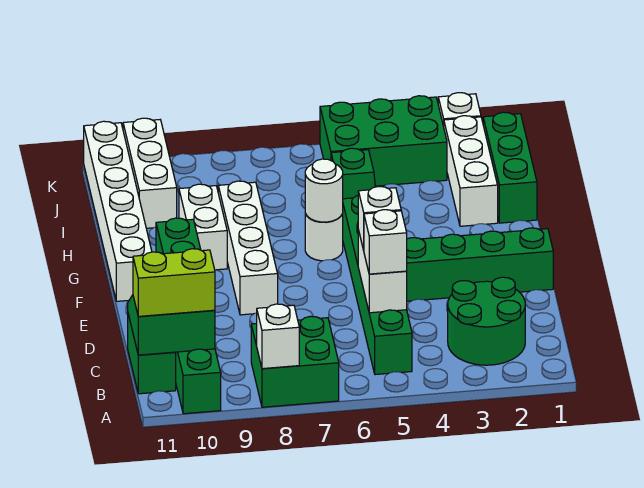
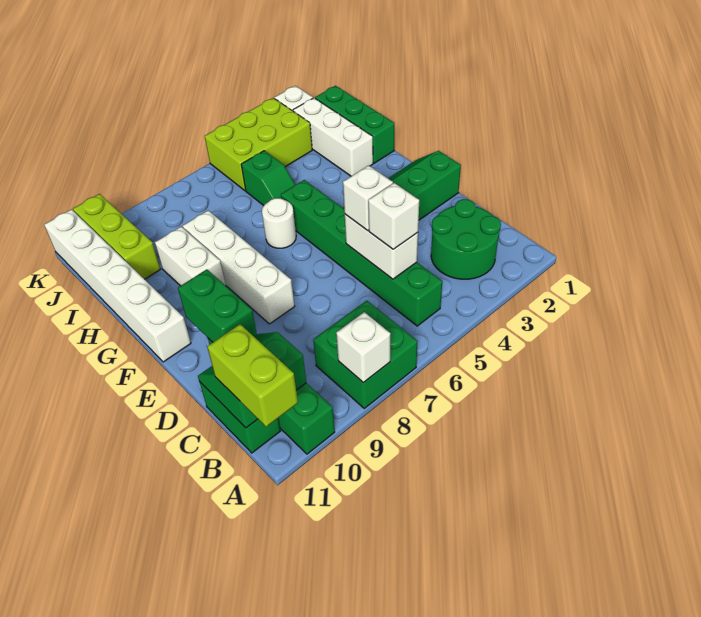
lime brick B10:B11 level 3 -> lime brick A11:B11 level 3
white round brick G6 level 2 -> none
white brick I10:K10 level 1 -> lime brick I10:K10 level 1
green brick J3:K5 level 1 -> lime brick J3:K5 level 1

